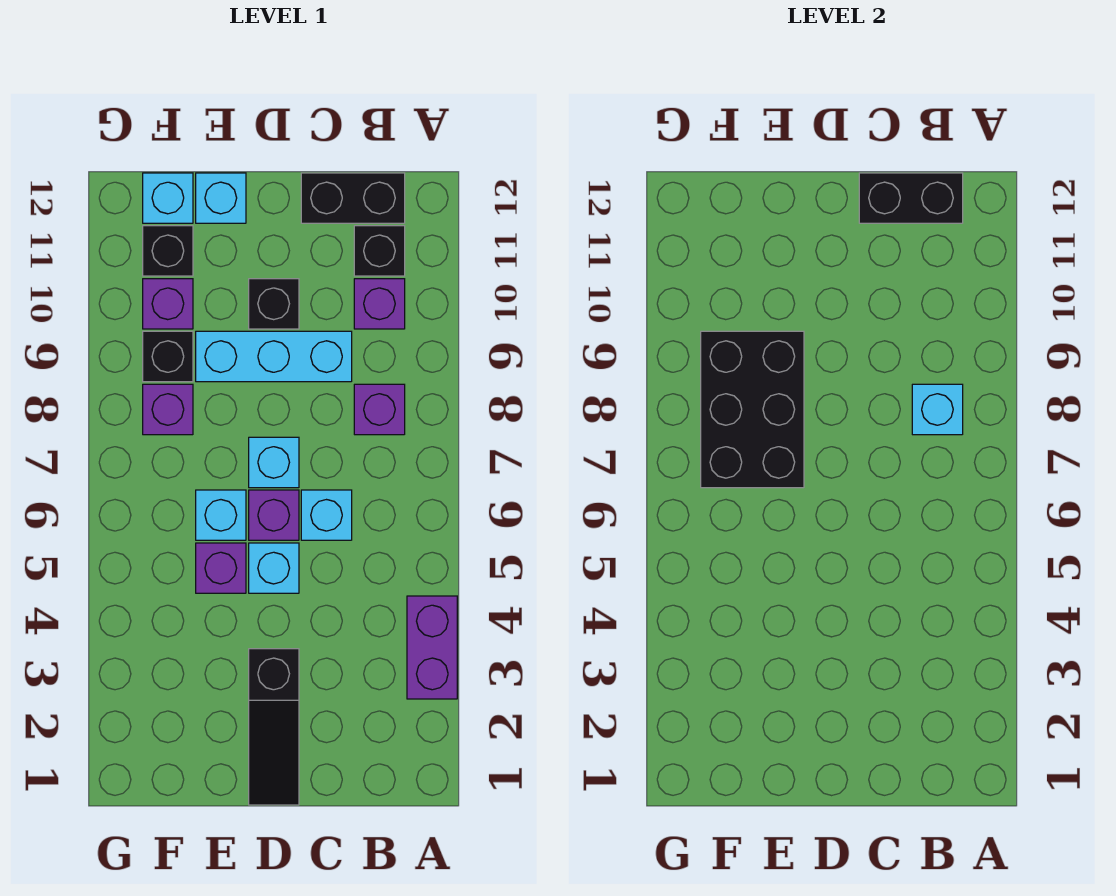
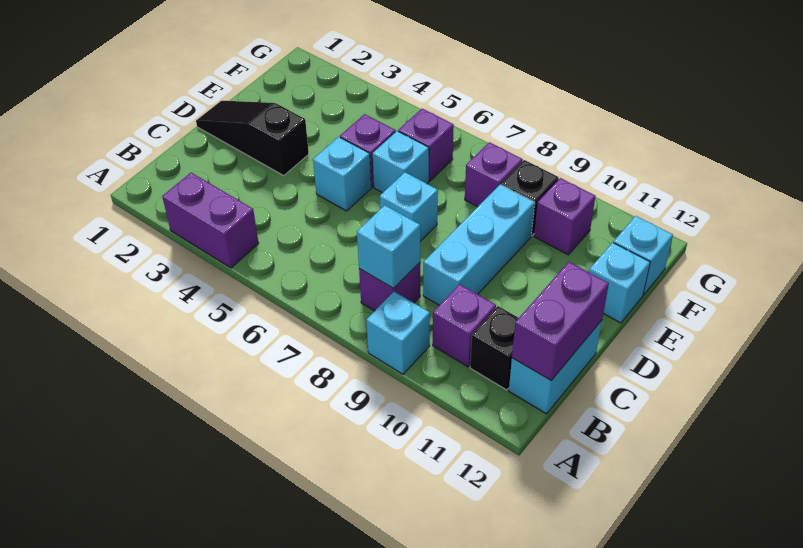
black brick B12:C12 level 1 -> cyan brick B12:C12 level 1
black brick B12:C12 level 2 -> purple brick B12:C12 level 2
cyan brick C6 level 1 -> cyan brick A9 level 1
purple brick D6 level 1 -> purple brick F6 level 1
black brick D10 level 1 -> none
black brick E7:F9 level 2 -> none
black brick F11 level 1 -> none

